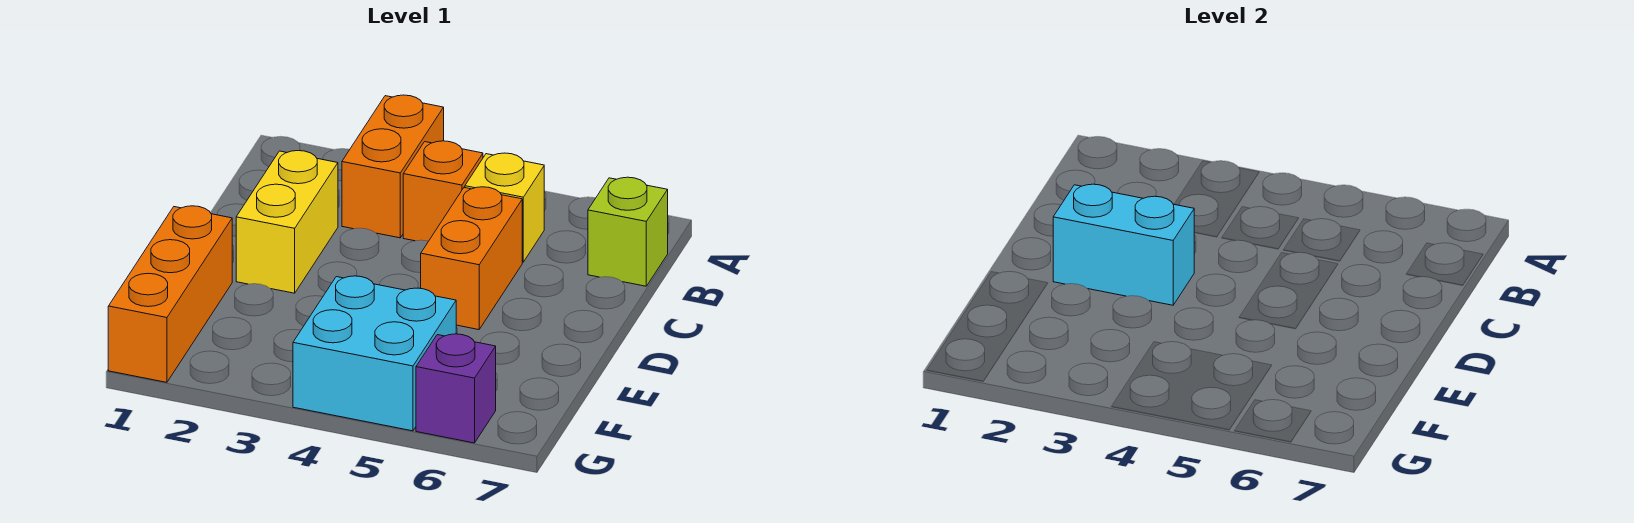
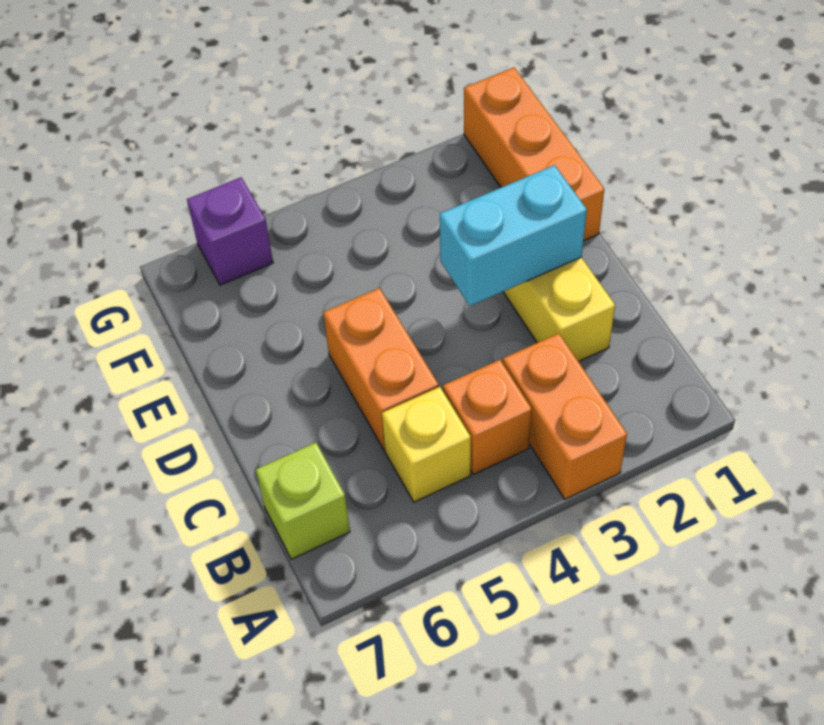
cyan brick F4:G5 level 1 -> none

